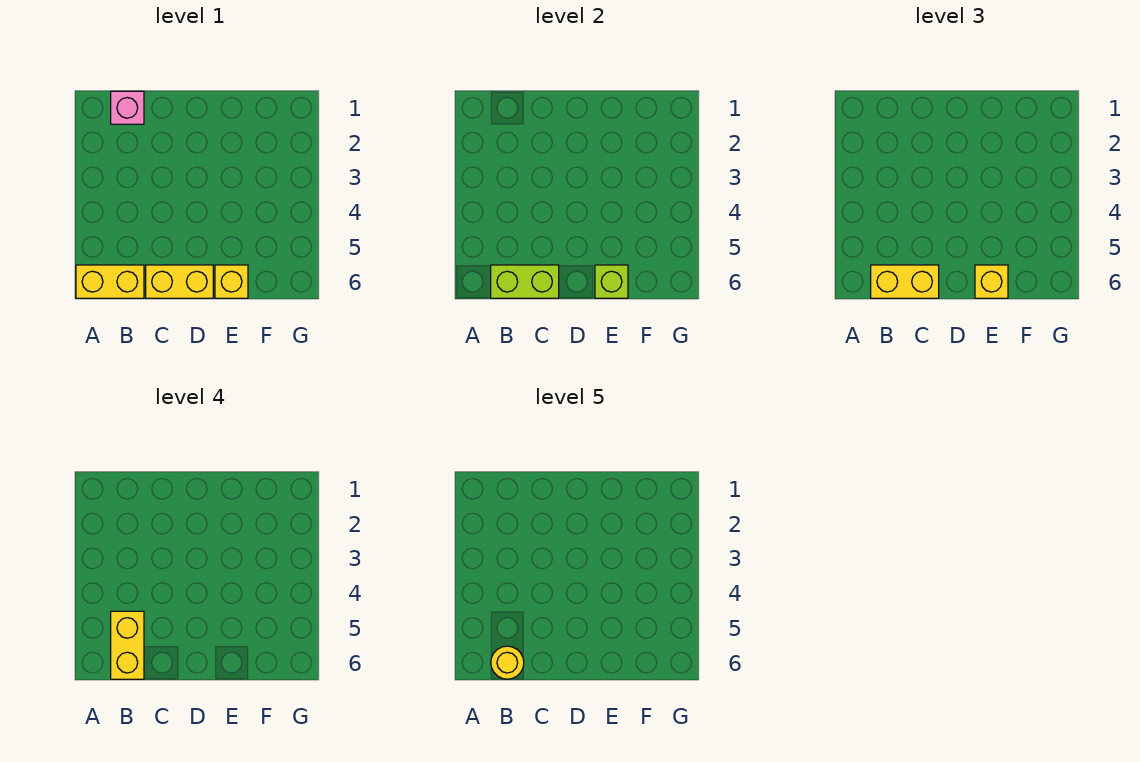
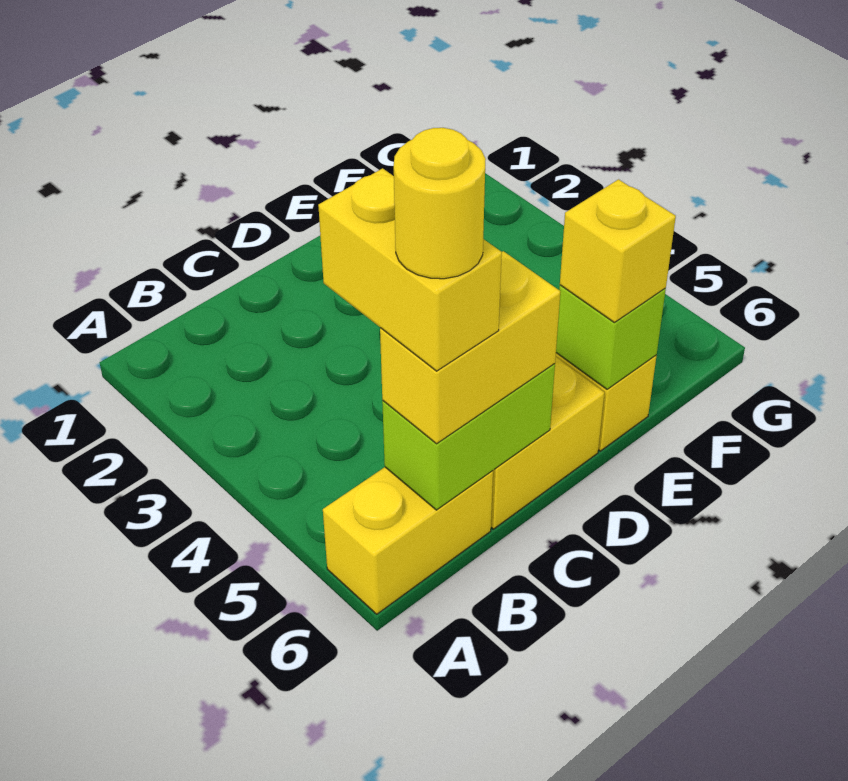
pink brick B1 level 1 -> none

